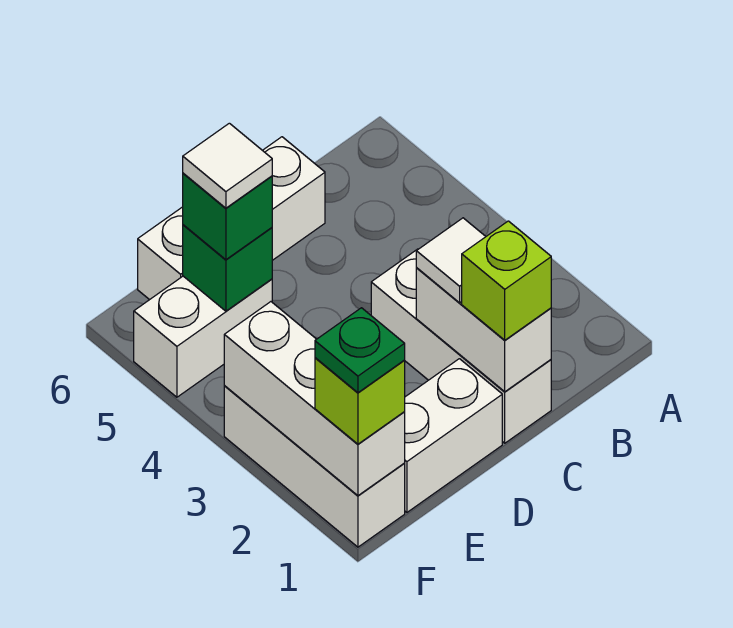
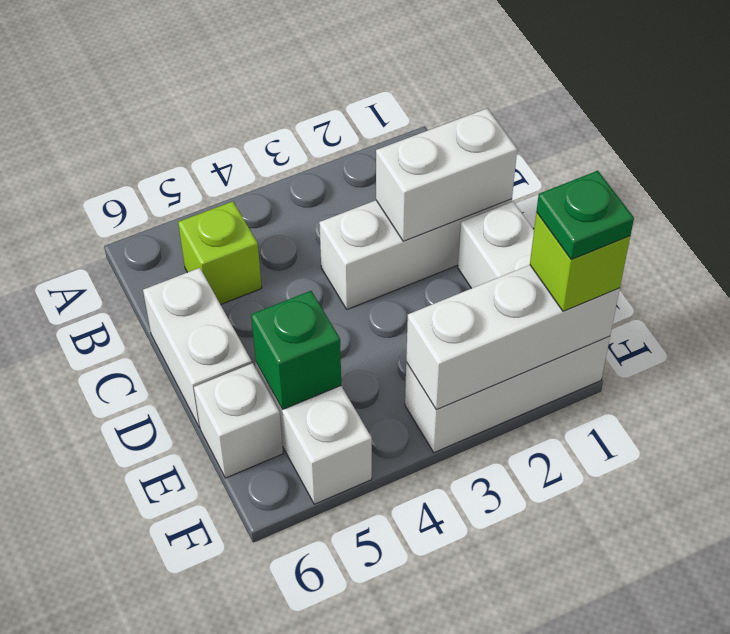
lime brick C1 level 3 -> lime brick B5 level 1
white tile C2 level 3 -> none
green brick E5 level 3 -> none
white tile E5 level 4 -> none

